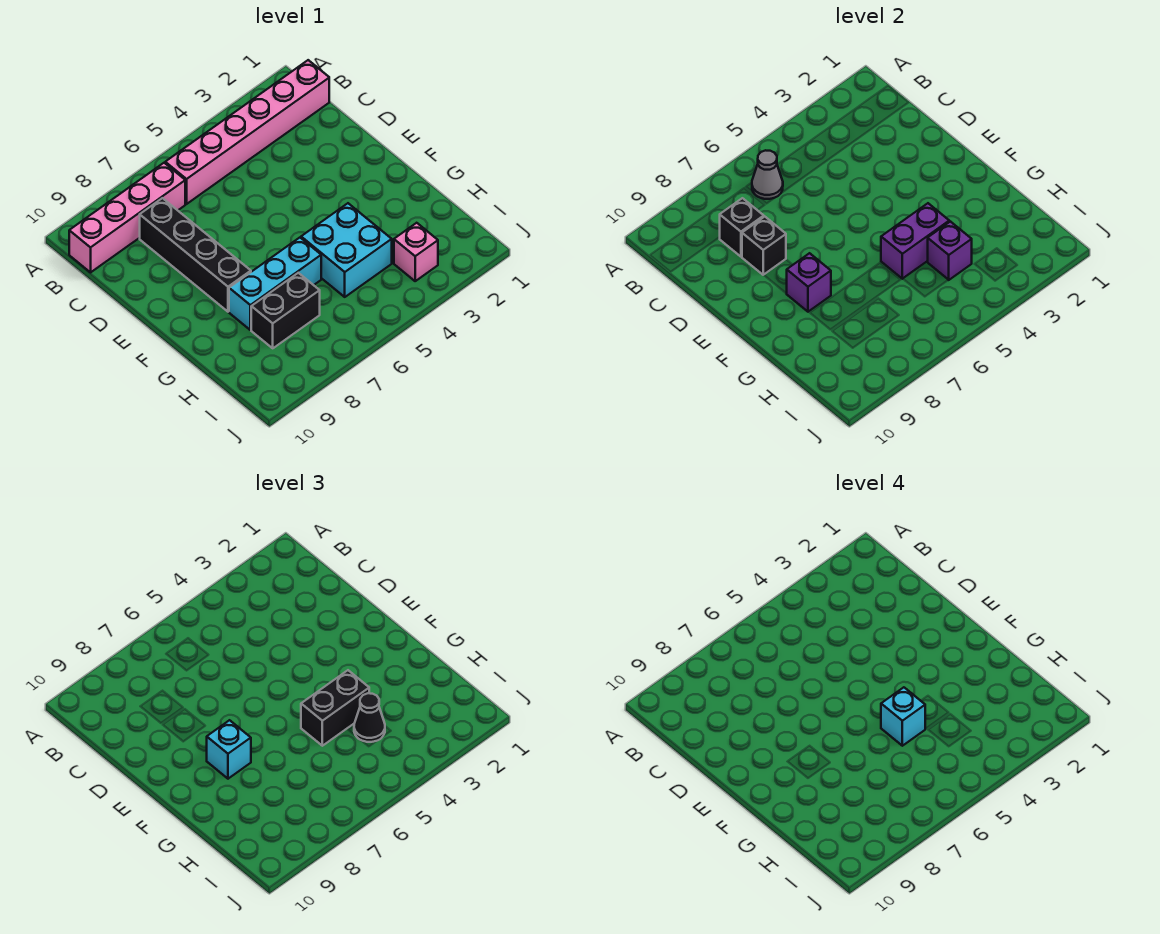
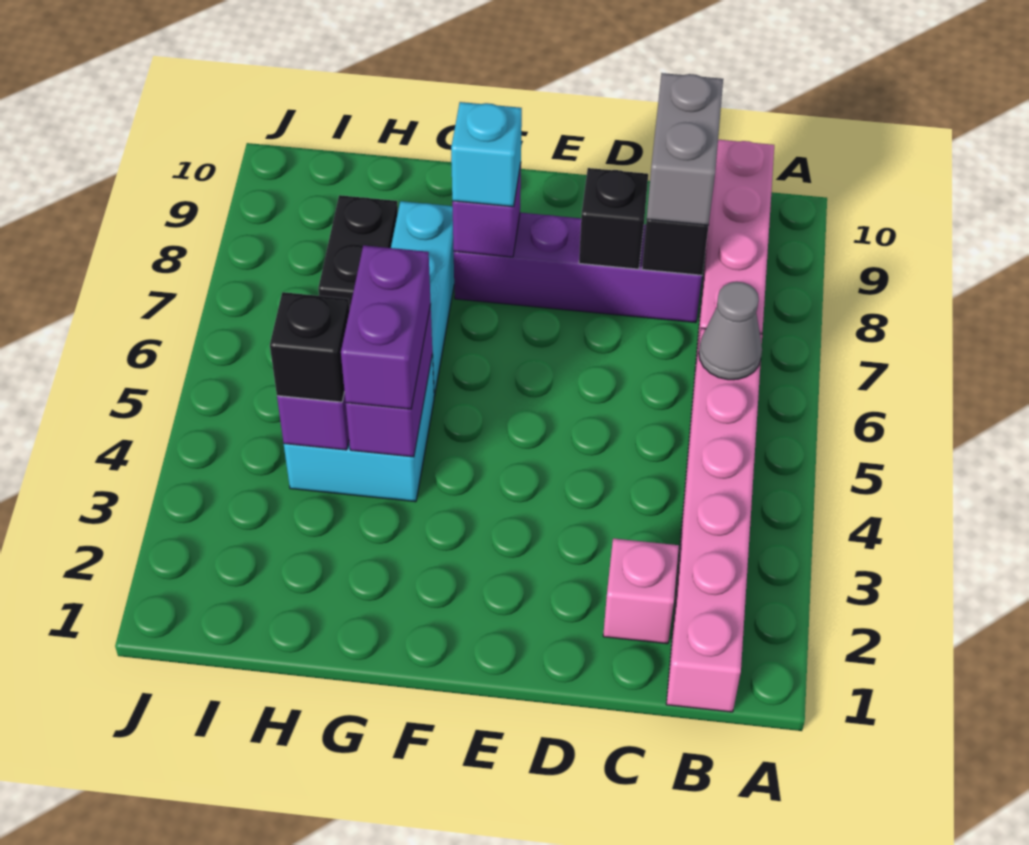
black brick C8:F8 level 1 -> purple brick C8:F8 level 1
none -> grey brick C8:C9 level 3
black brick G4:G5 level 3 -> purple brick G4:G5 level 3
cyan brick G5 level 4 -> none
black cone H4 level 3 -> black brick H4 level 3
pink brick I3 level 1 -> pink brick C2 level 1

